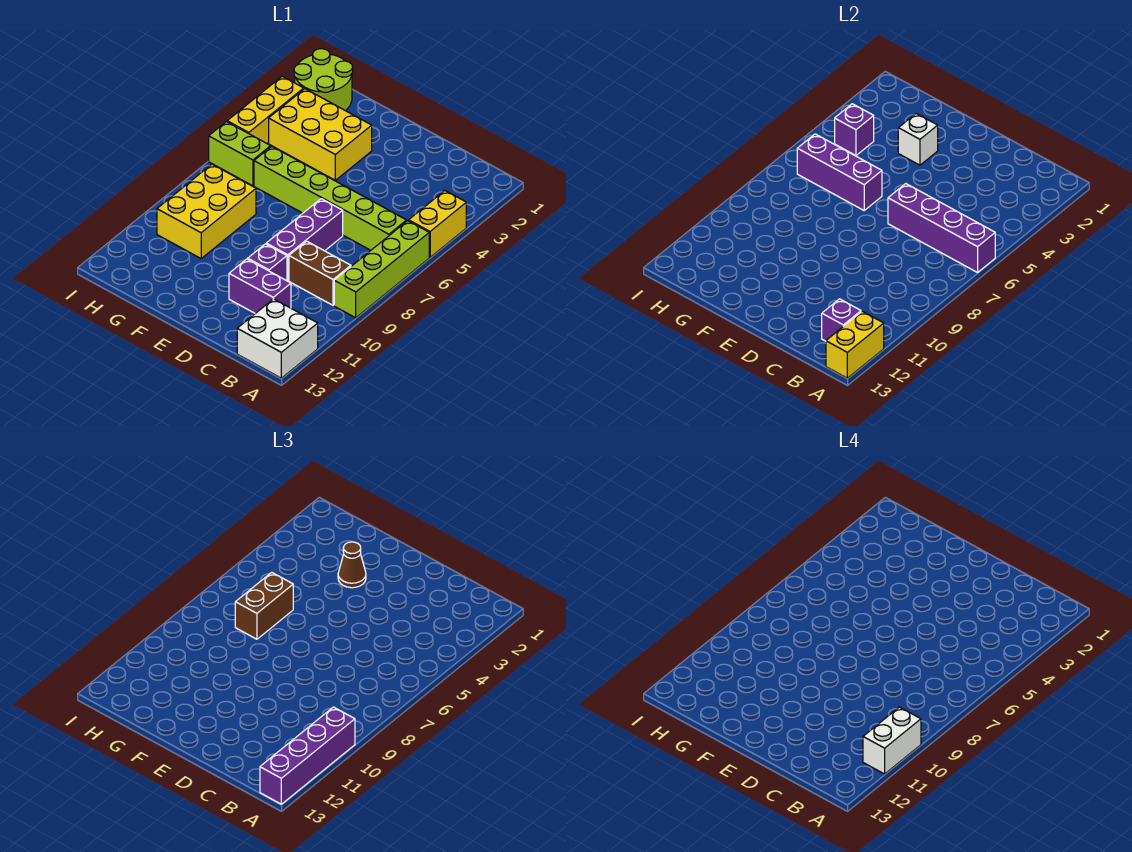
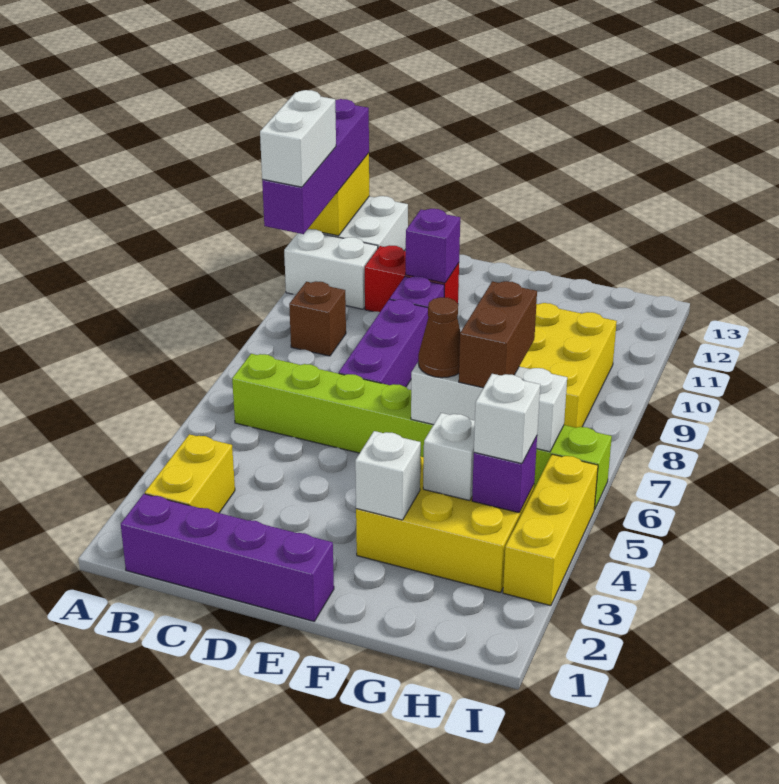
yellow brick A4:A5 level 1 -> yellow brick B2:B3 level 1
lime brick A6:A9 level 1 -> none
purple brick A6:D6 level 2 -> purple brick B1:E1 level 1
none -> white brick A11:B11 level 1
brown brick B9:C9 level 1 -> brown brick B9 level 1
purple brick B12 level 2 -> purple brick D11 level 2
purple brick C11:D11 level 1 -> red brick C11:D11 level 1
brown cone F3 level 3 -> brown cone F6 level 3
purple brick F6:H6 level 2 -> white brick F6:H6 level 2
none -> white brick G4 level 2
lime round brick H1:I2 level 1 -> none
none -> white brick H4 level 3

